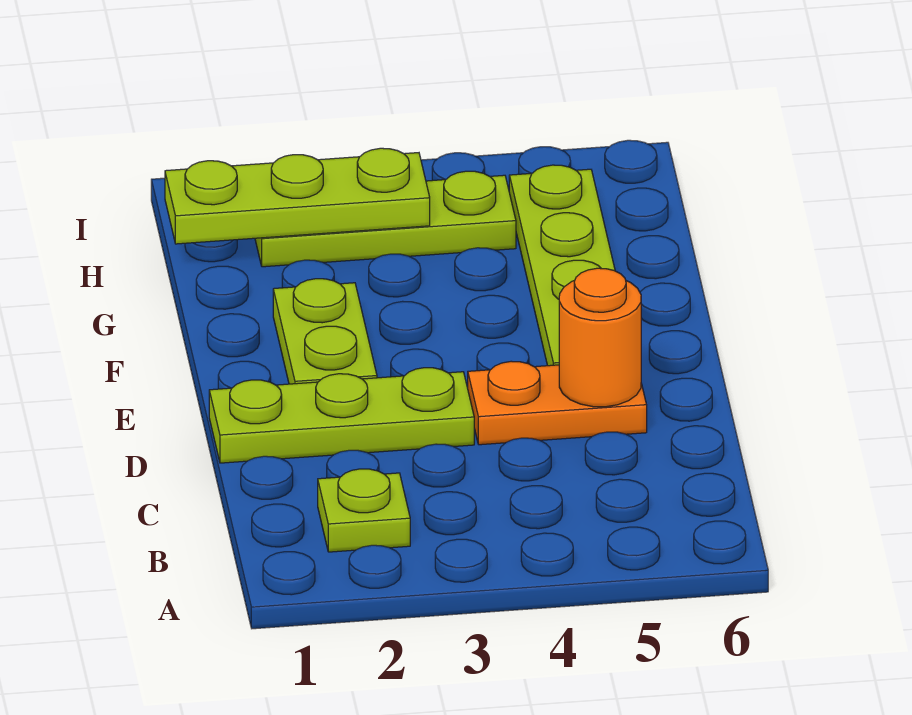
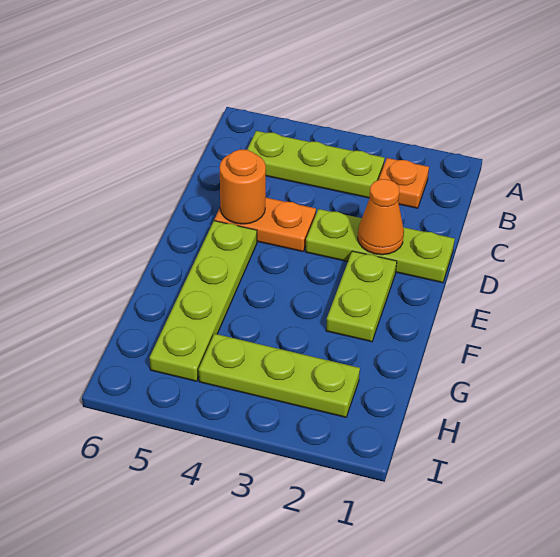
lime plate B2 level 1 -> orange plate B2 level 1
none -> orange cone D2 level 2
lime plate H1:H3 level 2 -> lime plate B3:B5 level 1

